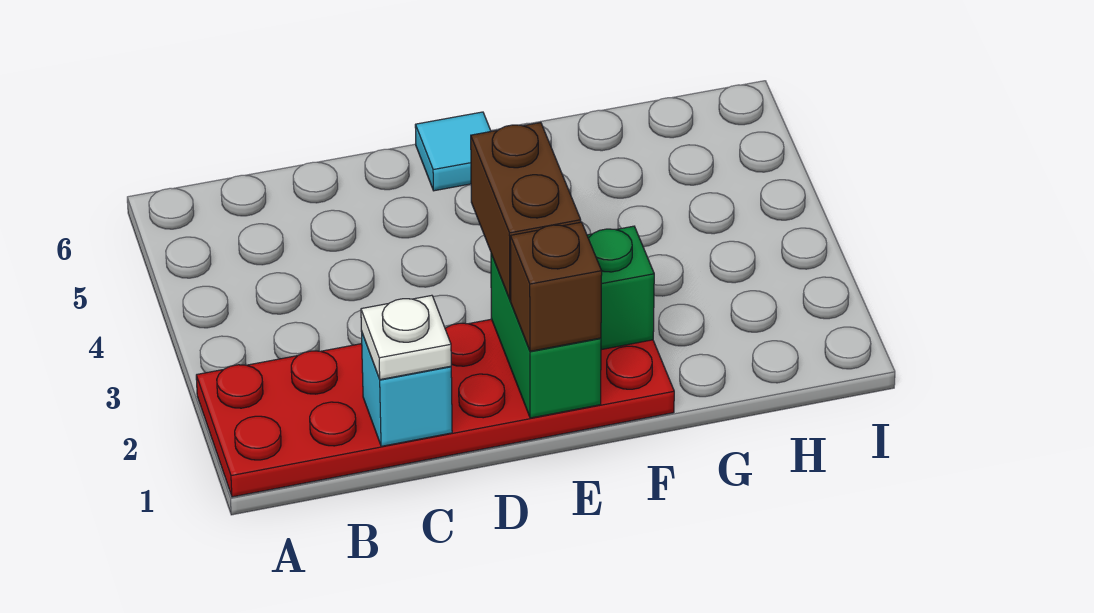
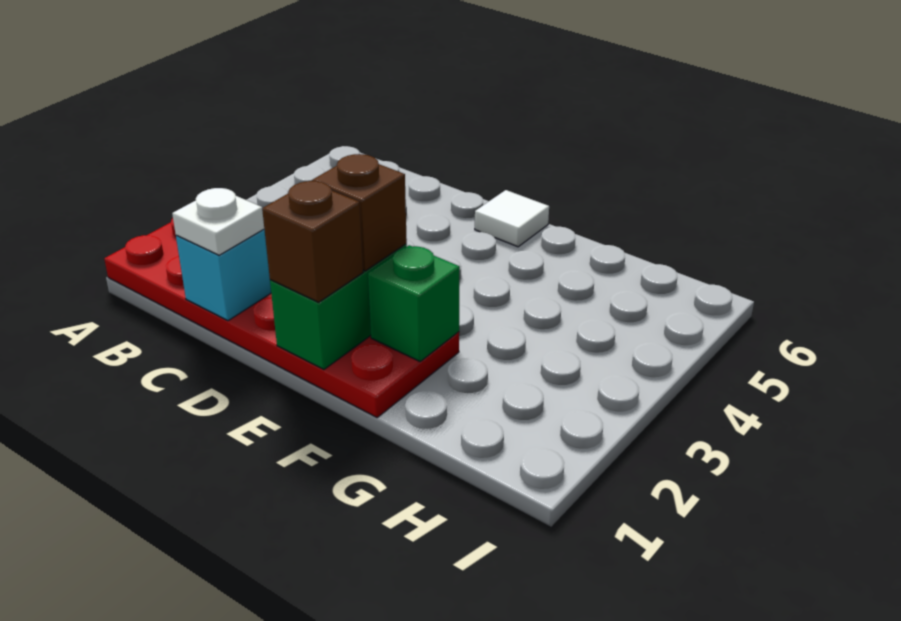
brown brick E2:E3 level 3 -> brown brick E2 level 3
cyan tile E6 level 1 -> white tile E6 level 1

